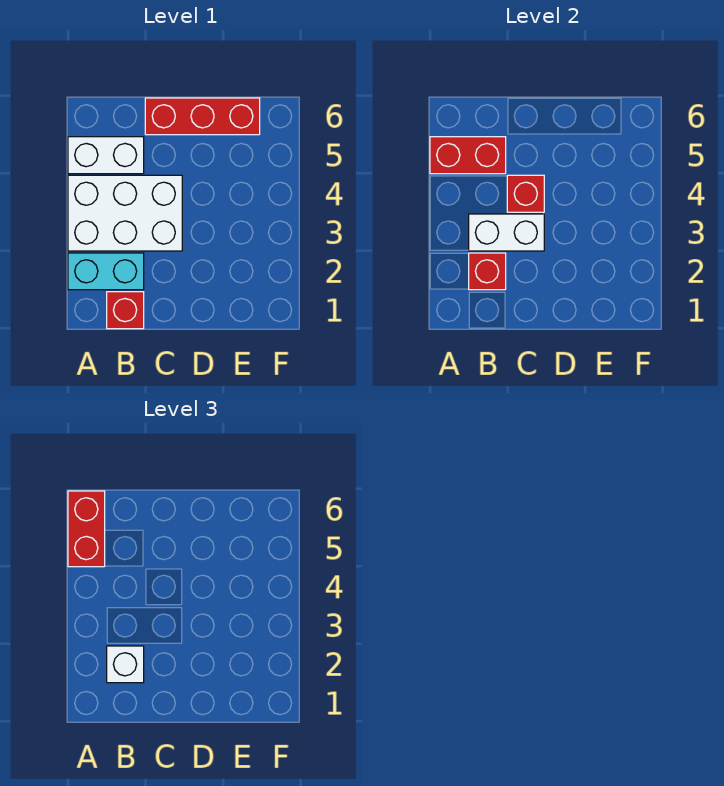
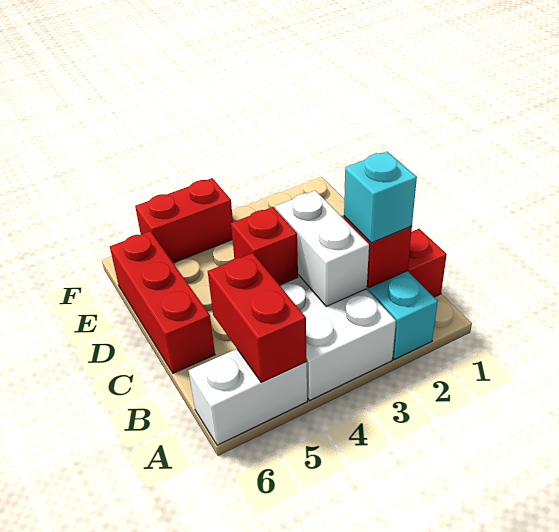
white brick A5:B5 level 1 -> white brick A5:A6 level 1
red brick A5:A6 level 3 -> red brick F4:F5 level 1
white brick B2 level 3 -> cyan brick B2 level 3

